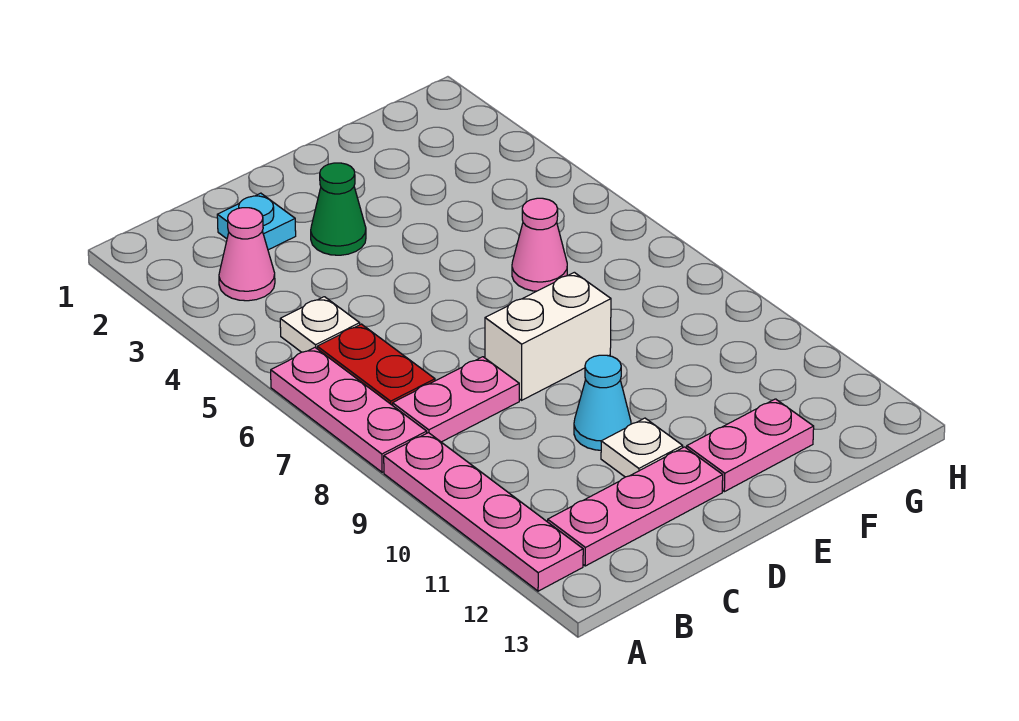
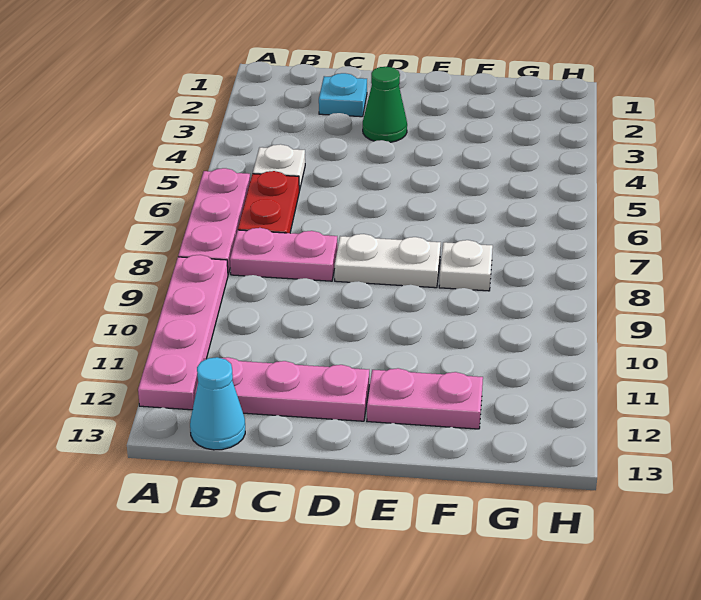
pink cone B3 level 1 -> none
white brick D8:E8 level 1 -> white plate D8:E8 level 1
cyan cone D10 level 1 -> cyan cone B13 level 1
white plate D11 level 1 -> white plate F8 level 1
pink cone F6 level 1 -> none

